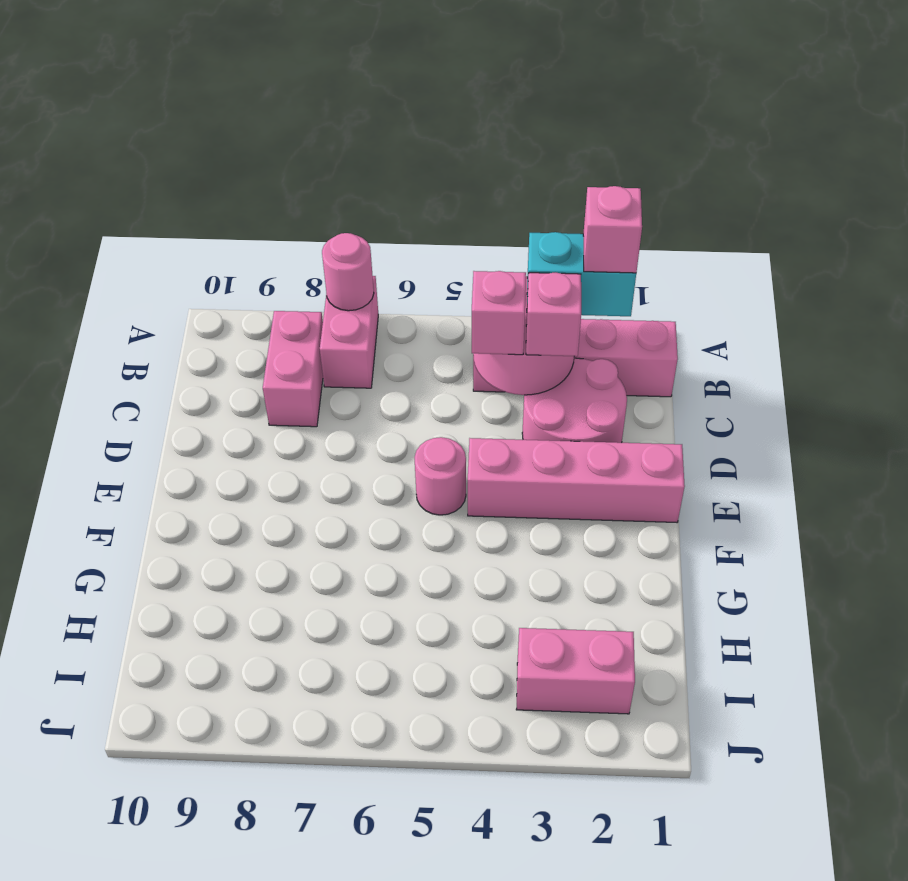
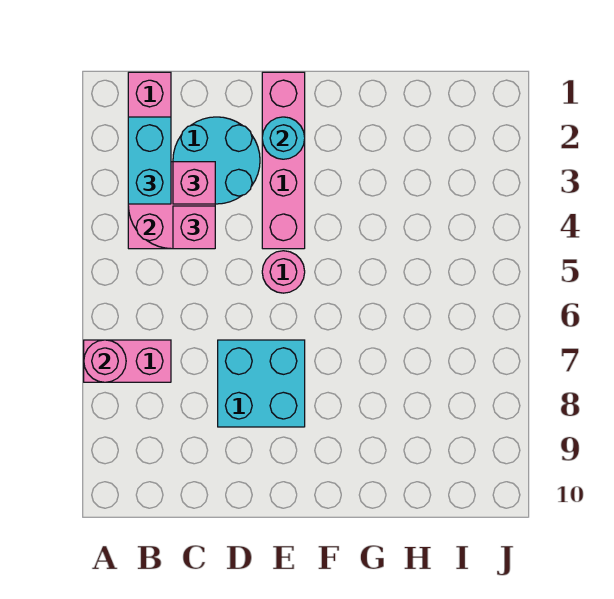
pink brick B2 level 4 -> none
pink brick B8:C8 level 1 -> none
pink round brick C2:D3 level 1 -> cyan round brick C2:D3 level 1
none -> cyan brick D7:E8 level 1
none -> cyan round brick E2 level 2
pink brick I2:I3 level 1 -> none

